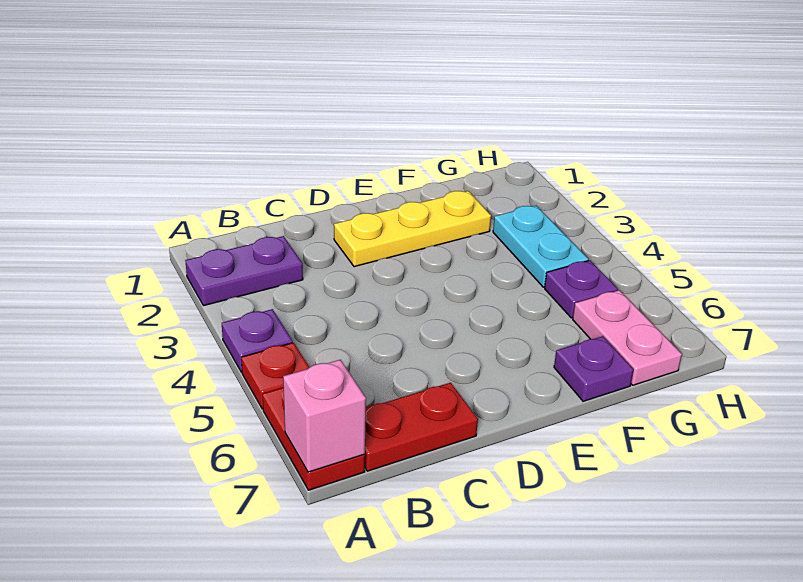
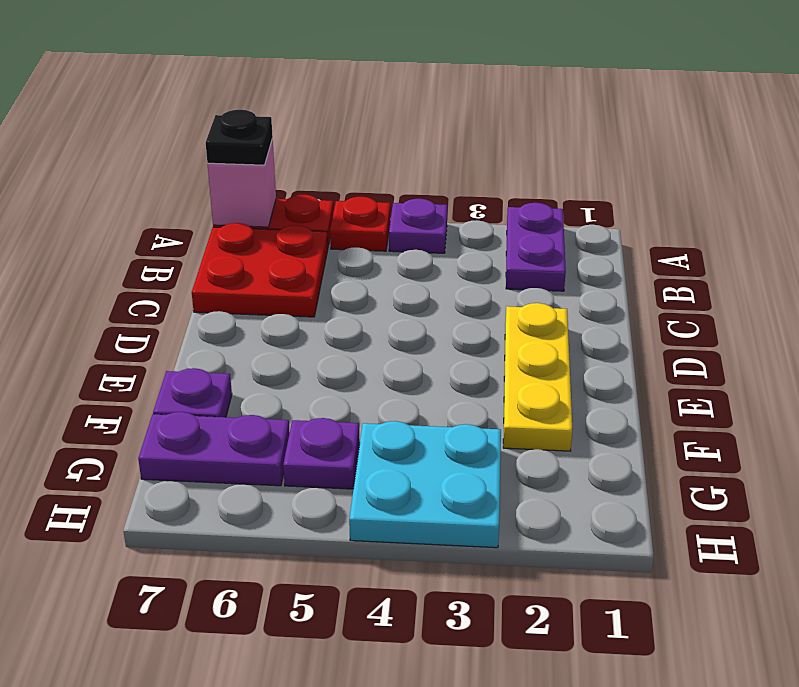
none -> black plate A7 level 3
red plate B7:C7 level 1 -> red plate B6:C7 level 1
cyan plate G3:G4 level 1 -> cyan plate G3:H4 level 1
pink plate G6:G7 level 1 -> purple plate G6:G7 level 1

